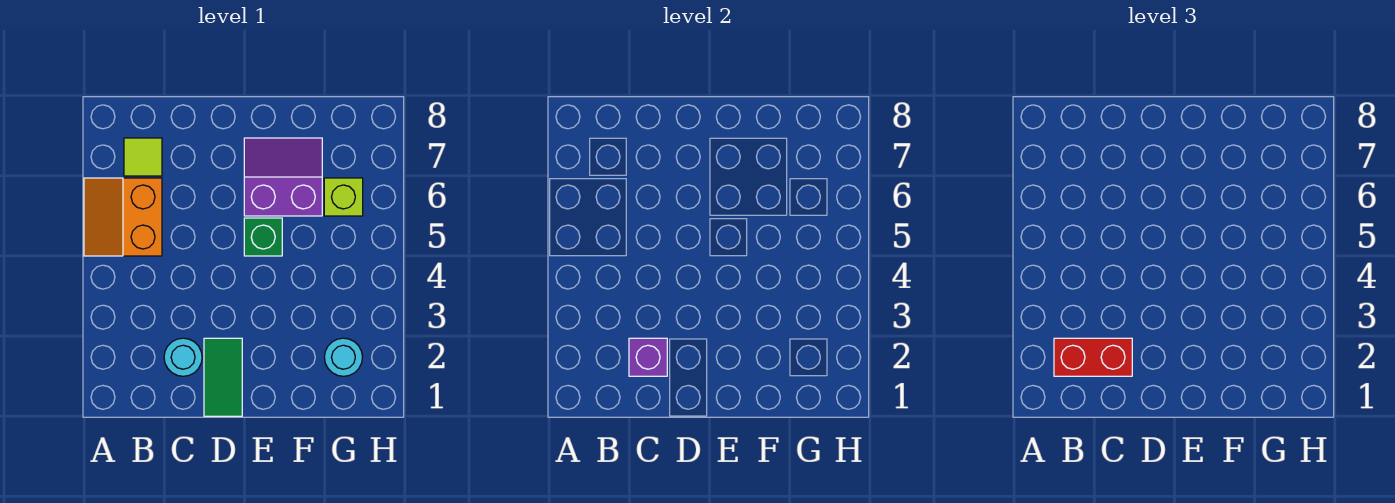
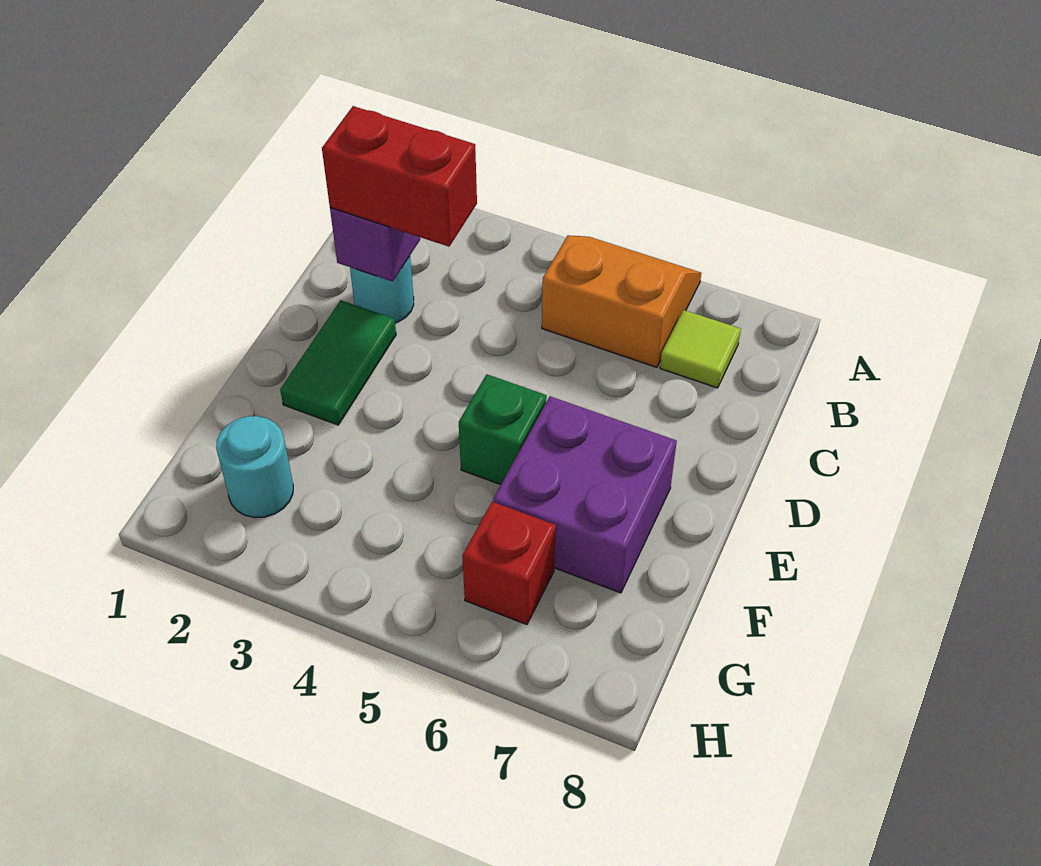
red brick B2:C2 level 3 -> red brick C2:C3 level 3
green tile D1:D2 level 1 -> green tile D2:E2 level 1
purple slope E6:F7 level 1 top 6 -> purple brick E6:F7 level 1
lime brick G6 level 1 -> red brick G6 level 1

